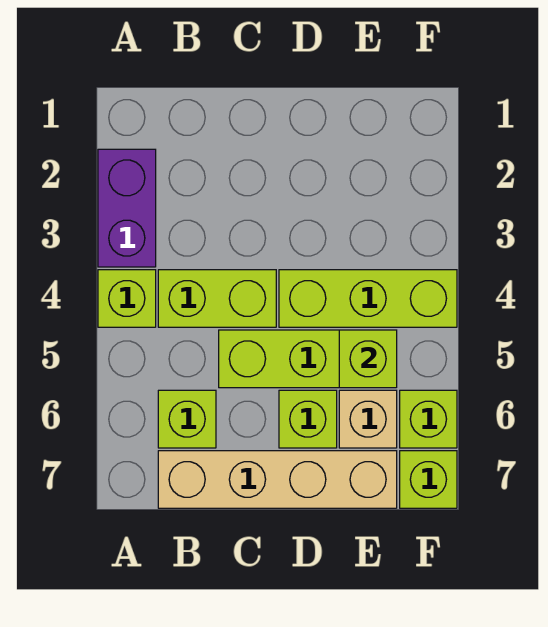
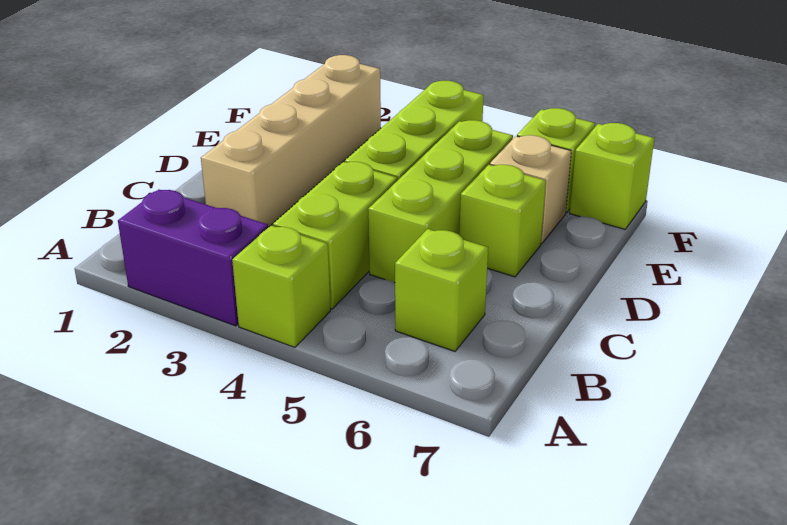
tan brick B7:E7 level 1 -> tan brick C2:F2 level 1
lime brick E5 level 2 -> none

